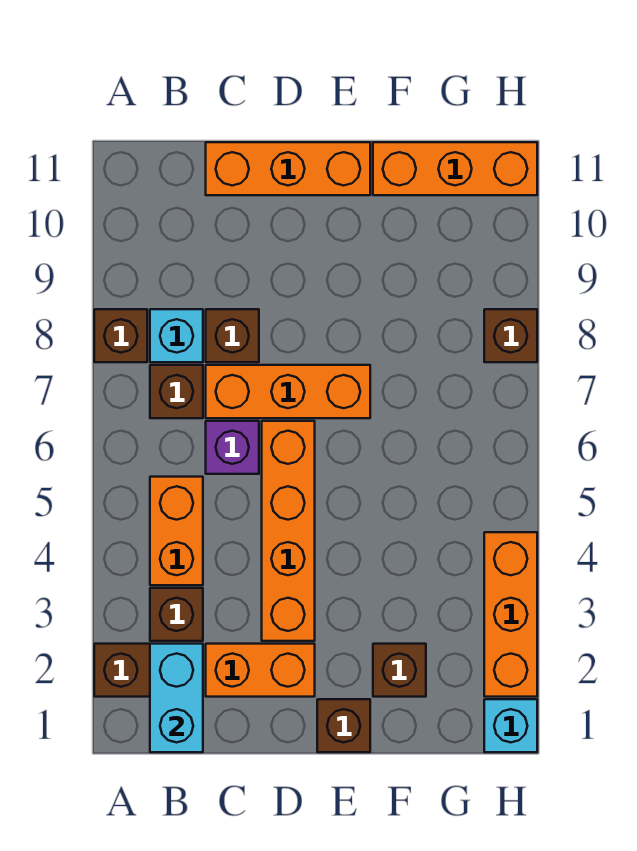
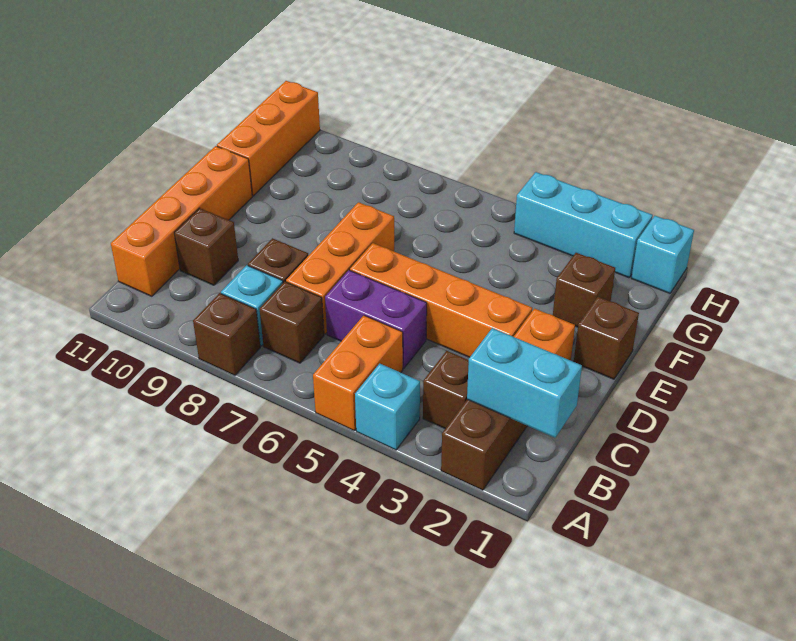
none -> cyan brick A4 level 1
orange brick B4:B5 level 1 -> orange brick A5:B5 level 1
purple brick C6 level 1 -> purple brick C5:C6 level 1
orange brick C11:E11 level 1 -> orange brick B11:E11 level 1
orange brick H2:H4 level 1 -> cyan brick H2:H4 level 1
brown brick H8 level 1 -> brown brick C10 level 1

